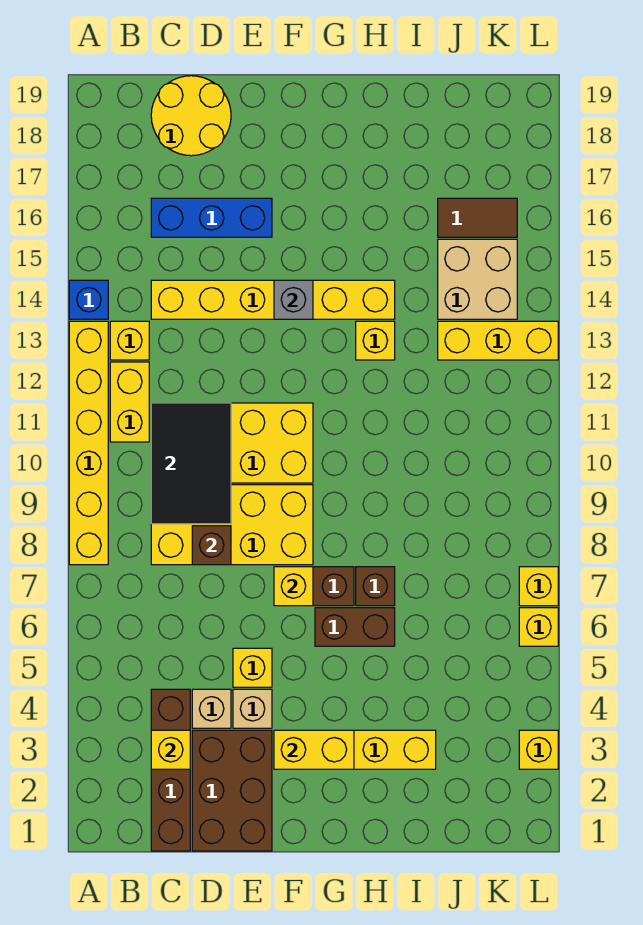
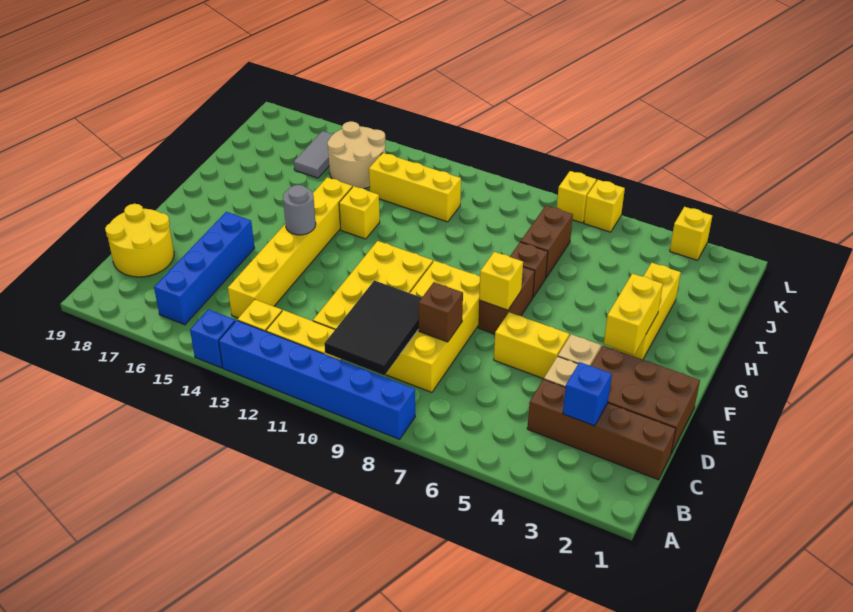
yellow brick A8:A13 level 1 -> blue brick A8:A13 level 1
yellow brick C3 level 2 -> blue brick C3 level 2
black tile C9:D11 level 2 -> black tile B9:D10 level 2
blue brick C16:E16 level 1 -> blue brick B16:E16 level 1
yellow brick E5 level 1 -> yellow brick E5:E6 level 1
grey brick F14 level 2 -> grey round brick F14 level 2
brown brick G6:H6 level 1 -> brown brick I7:J7 level 1
yellow brick J13:L13 level 1 -> yellow brick J11:J13 level 1
tan brick J14:K15 level 1 -> tan round brick J14:K15 level 1
brown tile J16:K16 level 1 -> grey tile J16:K16 level 1

